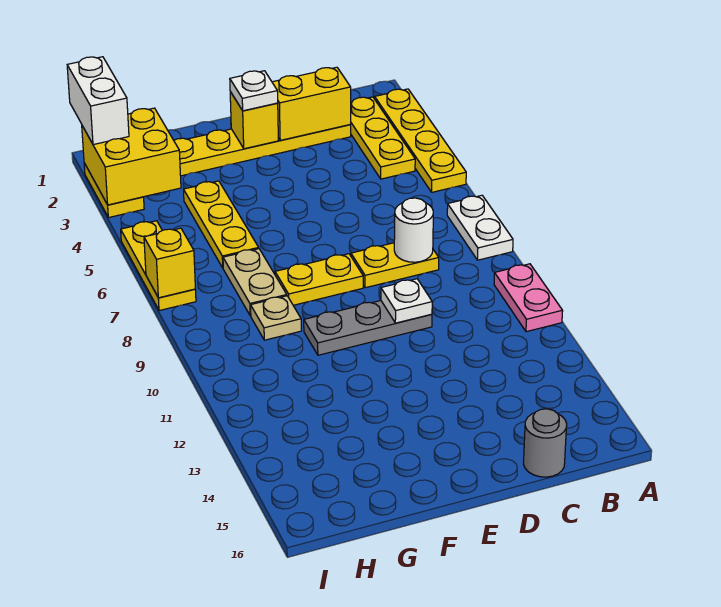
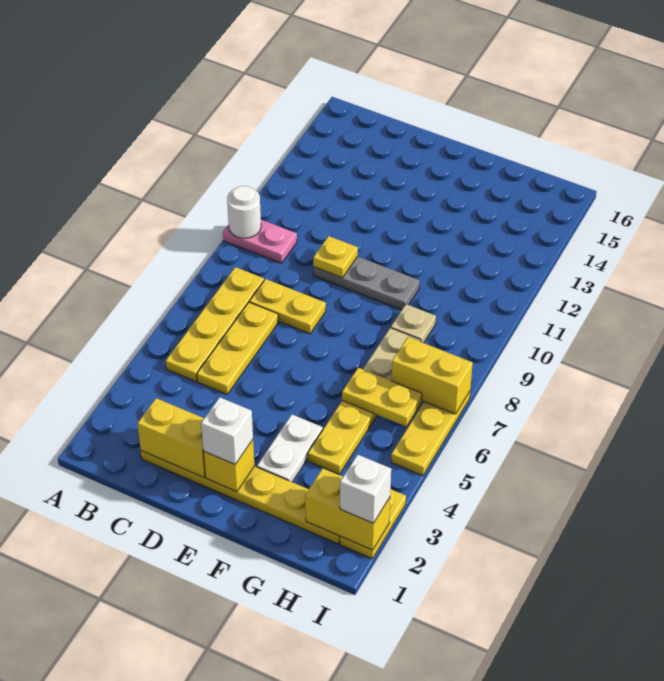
yellow plate A2:A5 level 1 -> yellow plate B5:B8 level 1
white plate A7:A8 level 1 -> white plate F3:F4 level 1
pink plate A10:A11 level 1 -> pink plate A10:B10 level 1
yellow plate B2:B4 level 1 -> yellow plate C5:C7 level 1
white round brick C8 level 2 -> white round brick A10 level 2
grey round brick C16 level 1 -> none
white plate D10 level 2 -> yellow plate D10 level 2
white plate E2 level 3 -> white brick E2 level 3
yellow plate E8:F8 level 1 -> yellow plate G6:H6 level 2
yellow brick H2:I3 level 2 -> yellow brick H2:I2 level 2
white brick I1:I2 level 3 -> white brick I2 level 3
yellow brick I7 level 2 -> yellow brick H7:I7 level 2

